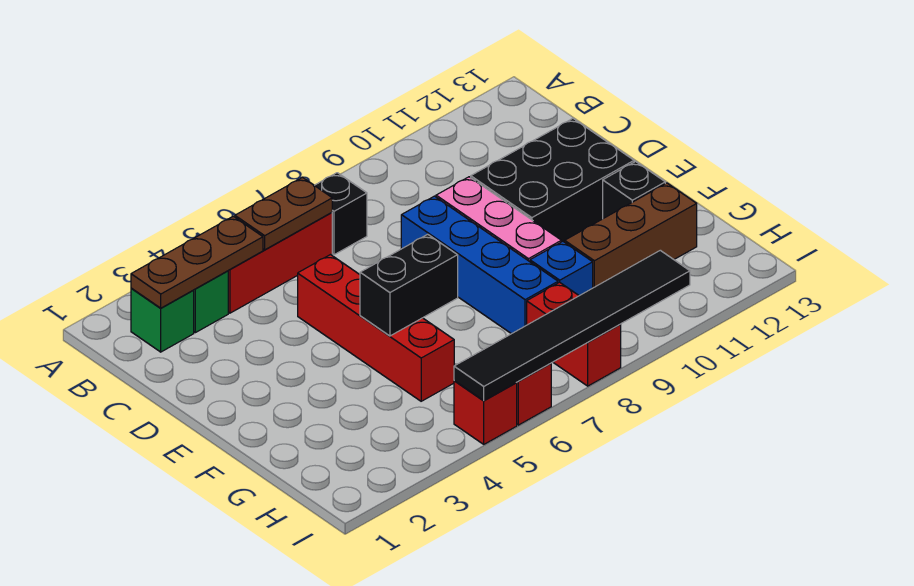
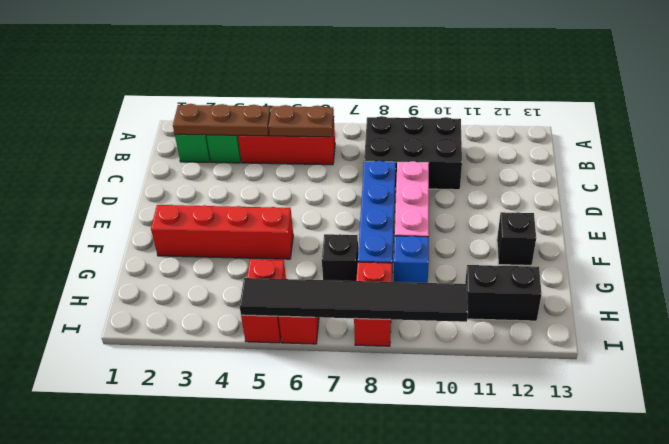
black brick B7 level 1 -> black brick G7 level 1
red brick D5:G5 level 1 -> red brick F2:F5 level 1
black brick D10:E12 level 1 -> black brick B8:C10 level 1
black brick F5:F6 level 2 -> black brick H11:H12 level 1
brown brick G10:G12 level 1 -> none
red brick I5 level 1 -> red brick H5:I5 level 1

